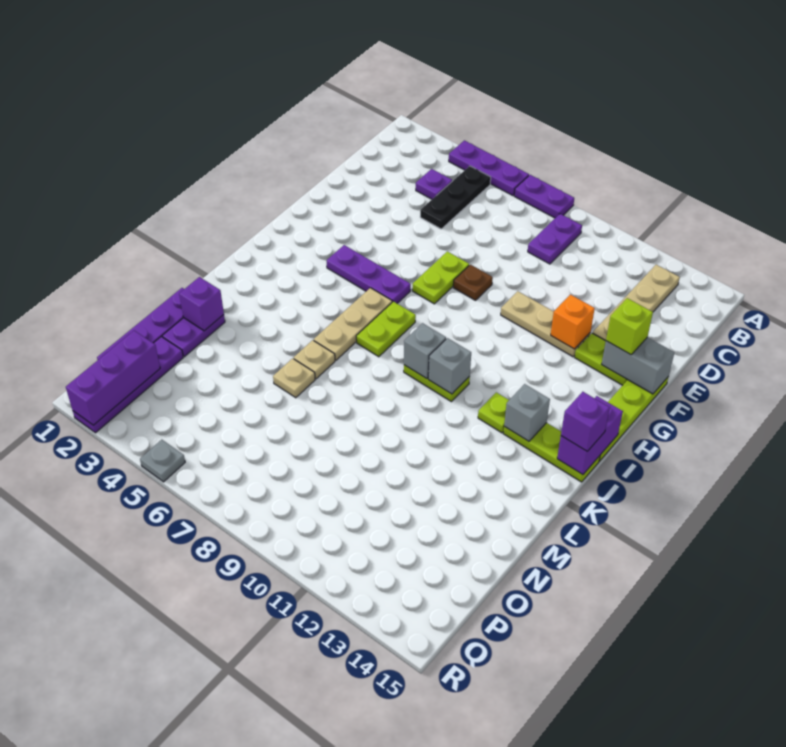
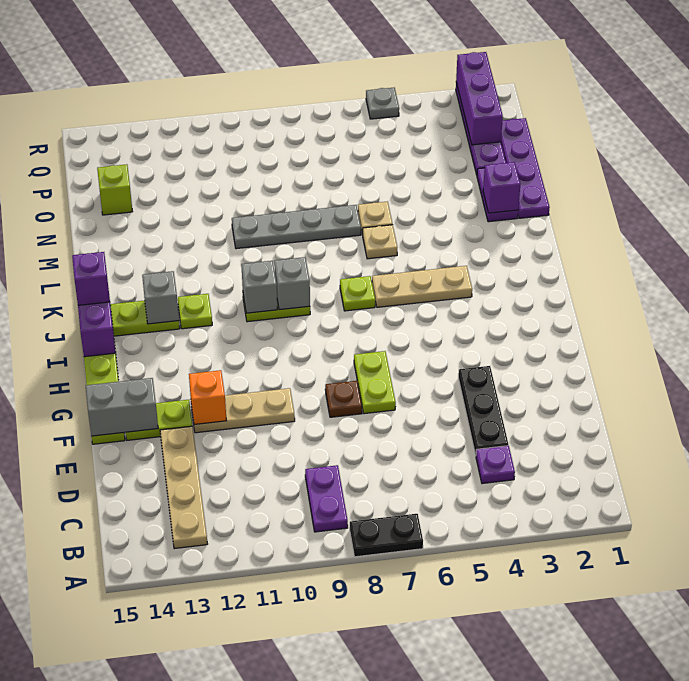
purple plate A4:A6 level 1 -> none
purple plate A7:A8 level 1 -> black plate A7:A8 level 1
black plate B5:D5 level 1 -> black plate D4:F4 level 1
lime brick F14 level 3 -> lime brick O14 level 1
purple plate H4:H6 level 1 -> none
tan plate I6:K6 level 1 -> tan plate J4:J6 level 1
lime plate I7:J7 level 1 -> lime plate J7 level 1
none -> grey plate M7:M10 level 1

